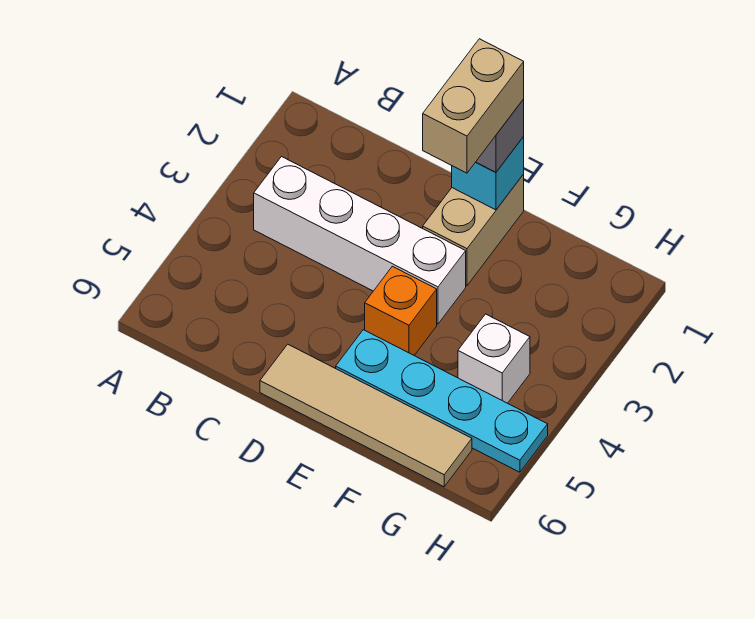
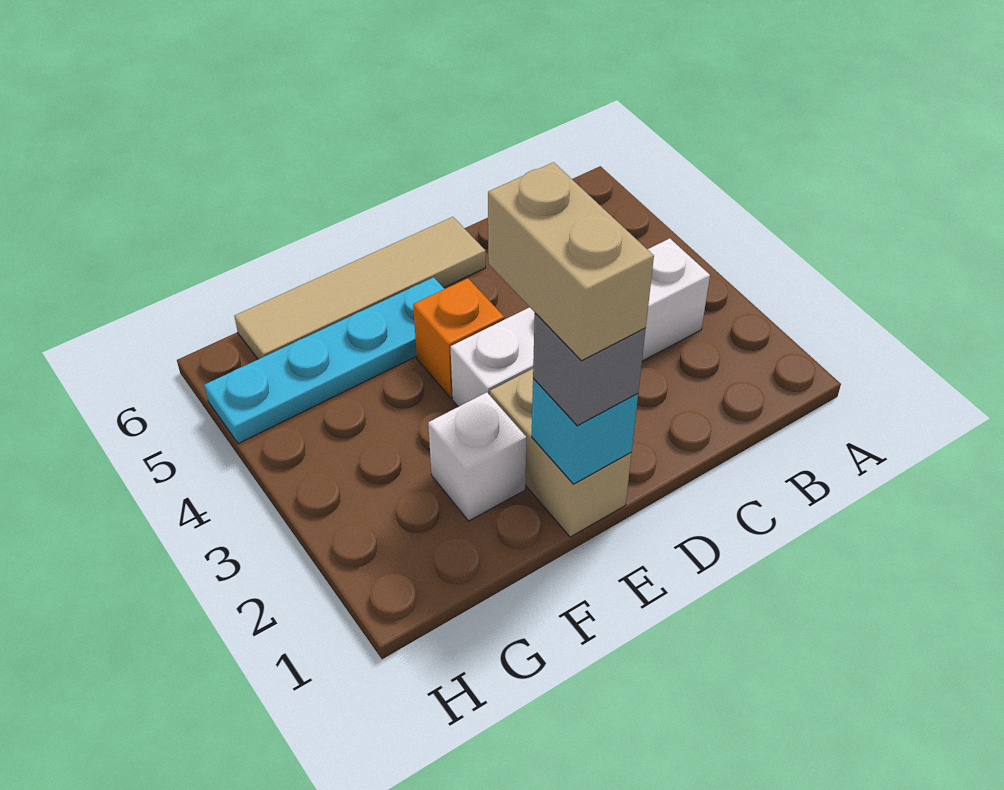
white brick G4 level 1 -> white brick F2 level 1

